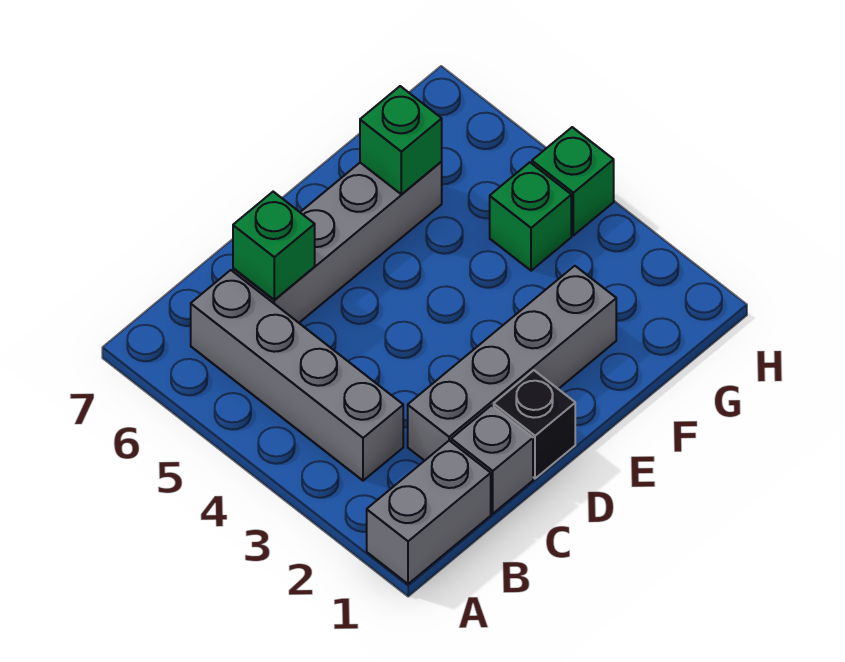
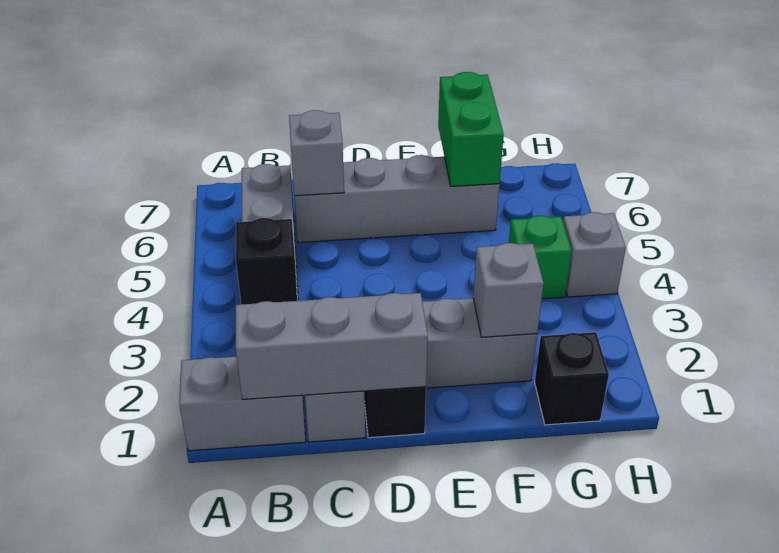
none -> grey brick B1:D1 level 2
none -> black brick B3 level 2
green brick C6 level 2 -> grey brick C6 level 2
none -> grey brick F2 level 2
green brick F6 level 2 -> green brick F6:F7 level 2
none -> black brick G1 level 1
green brick H4 level 1 -> grey brick H4 level 1

